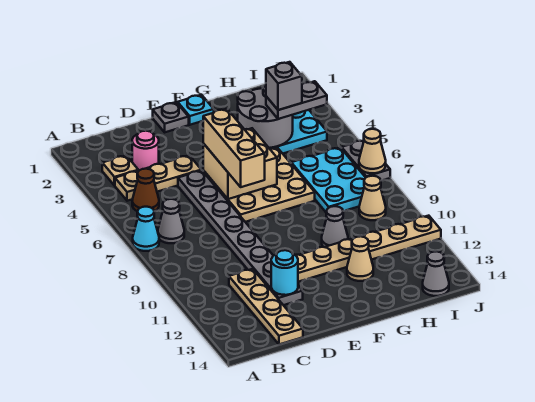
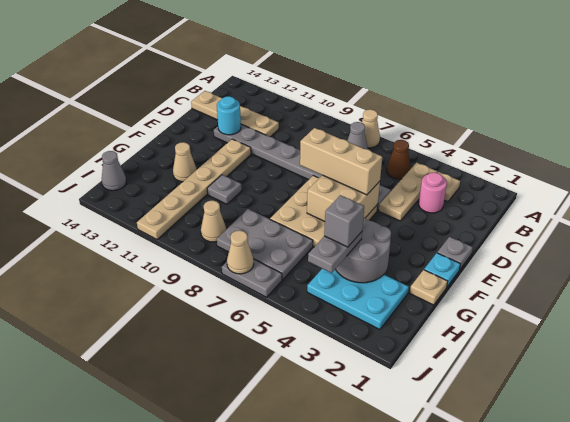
cyan cone A7 level 1 -> tan cone A7 level 1
none -> tan plate G1 level 1
grey cone G10 level 1 -> grey plate G10 level 1
cyan plate H6:I8 level 1 -> grey plate H6:I8 level 1

